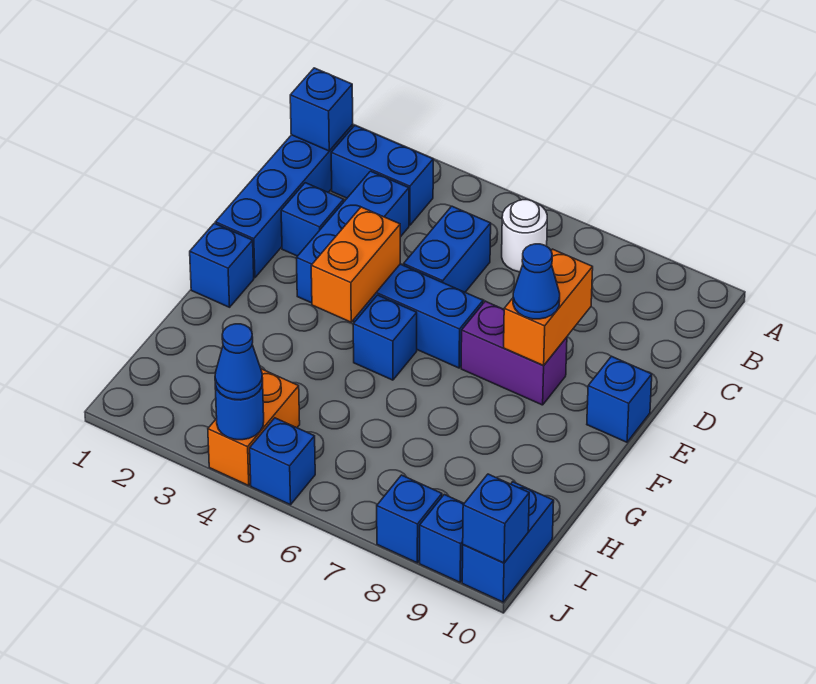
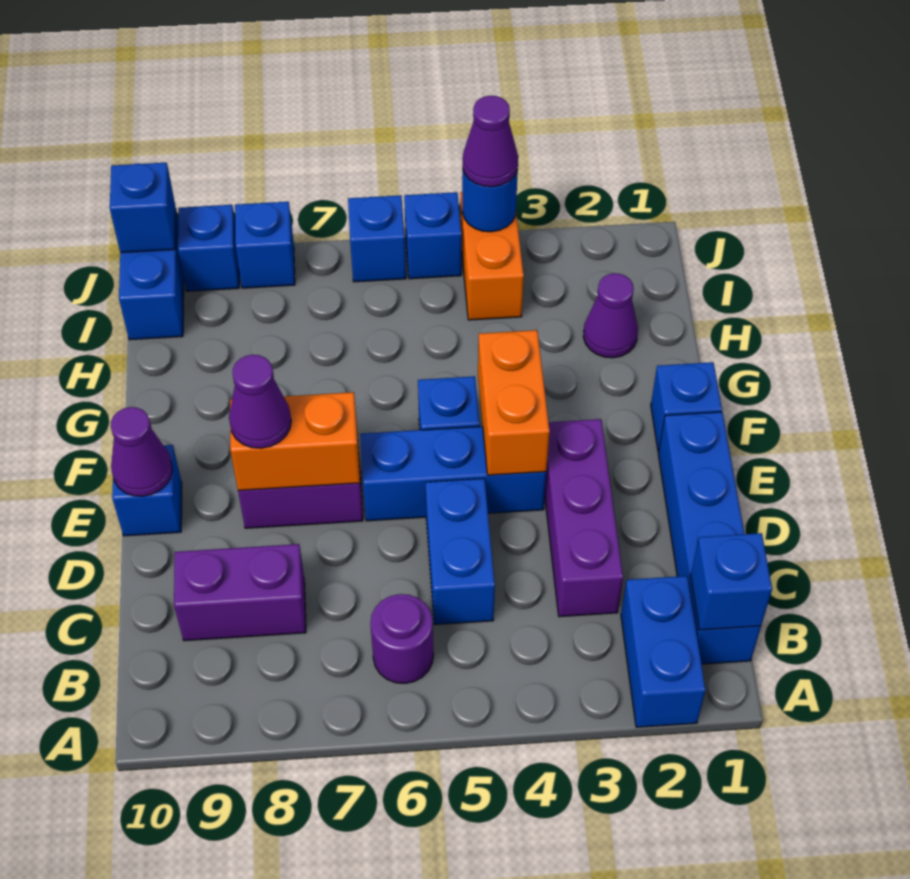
blue brick B2:B3 level 1 -> blue brick A2:B2 level 1
white round brick B6 level 1 -> purple round brick B6 level 1
blue brick C3:E3 level 1 -> purple brick C3:E3 level 1
none -> purple brick C8:C9 level 1
blue brick D2 level 1 -> blue brick J6 level 1
orange brick D8:E8 level 2 -> orange brick E7:E8 level 2
blue cone E8 level 3 -> purple cone E8 level 3
none -> purple cone E10 level 2
none -> purple cone H2 level 1
blue cone J4 level 3 -> purple cone J4 level 3

